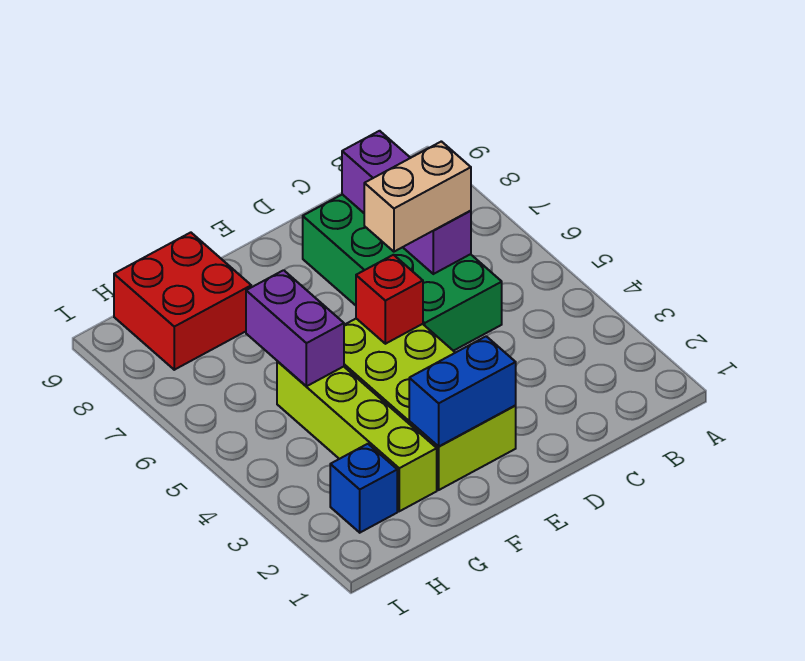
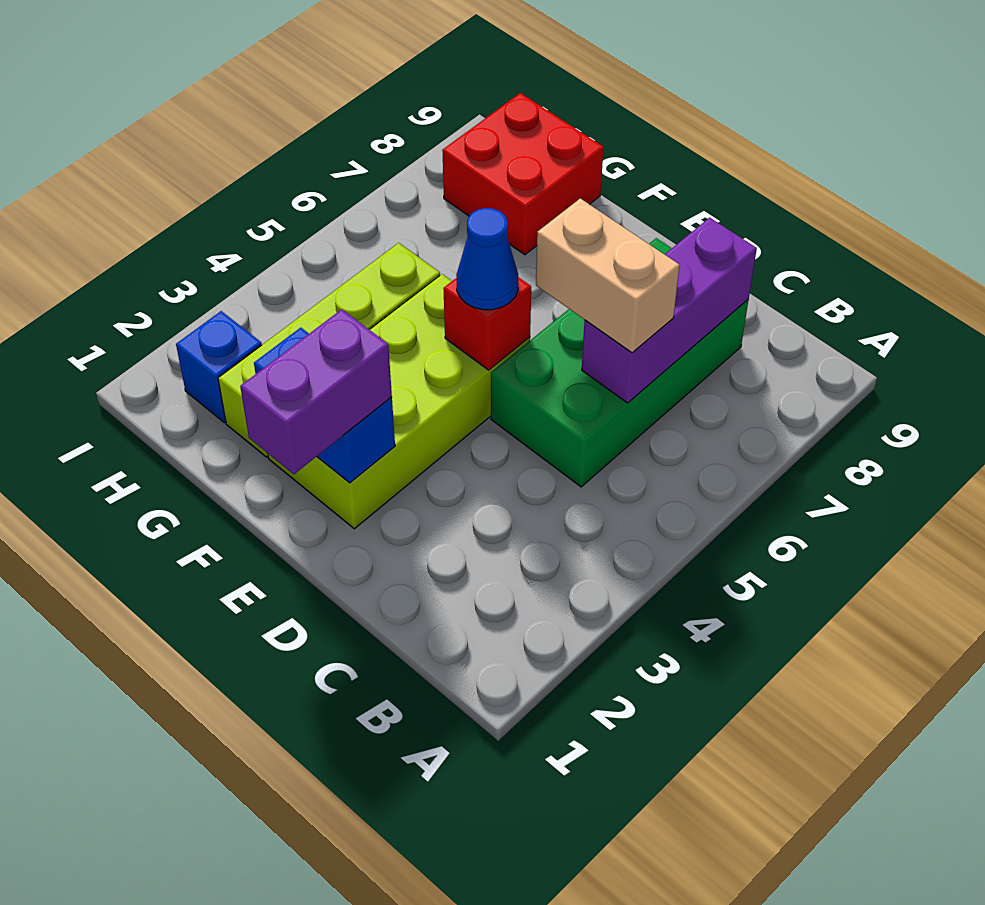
none -> blue cone E5 level 3
purple brick G5:G6 level 2 -> purple brick E1:E2 level 3

